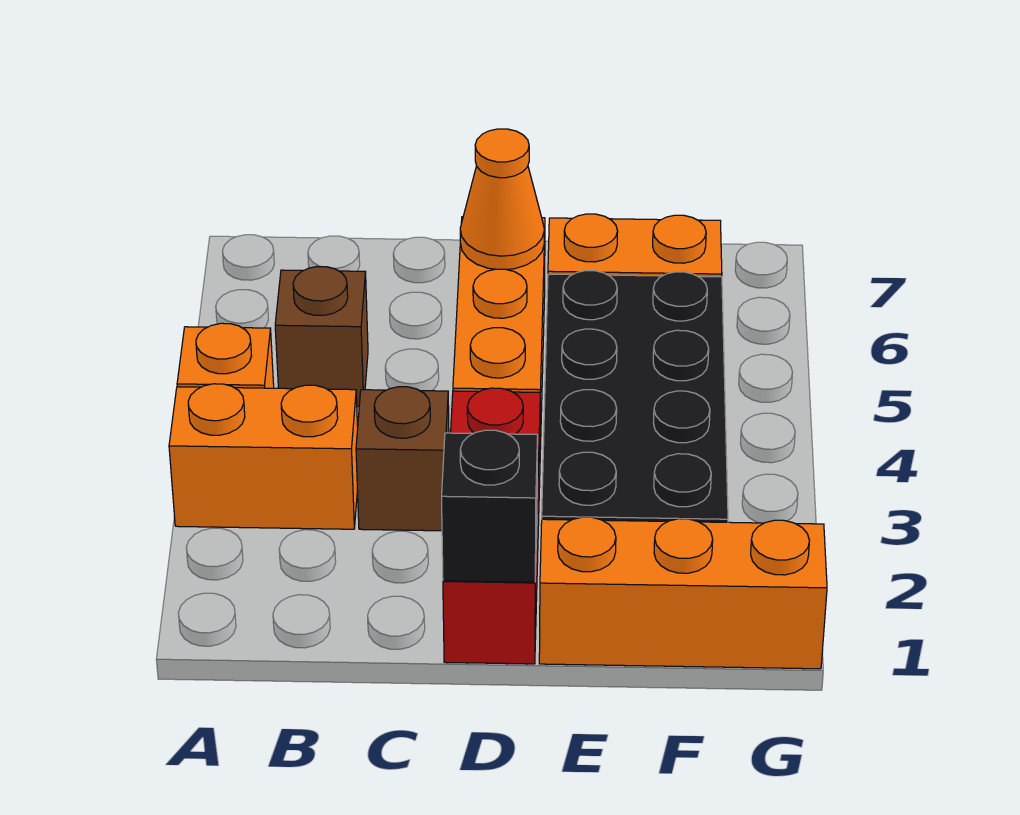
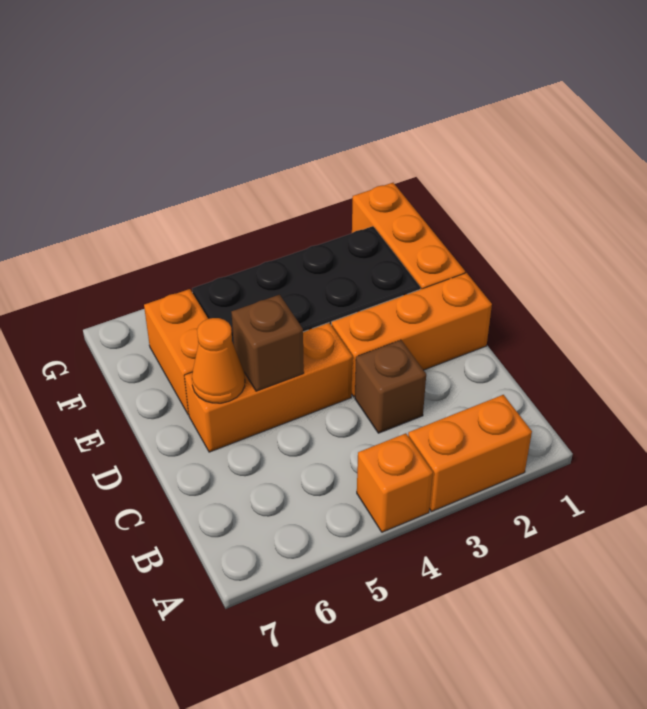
orange brick A3:B3 level 1 -> orange brick A2:A3 level 1
brown brick B5 level 1 -> brown brick D5 level 2
red brick D1:D3 level 1 -> orange brick D1:D3 level 1
black brick D1 level 2 -> none

